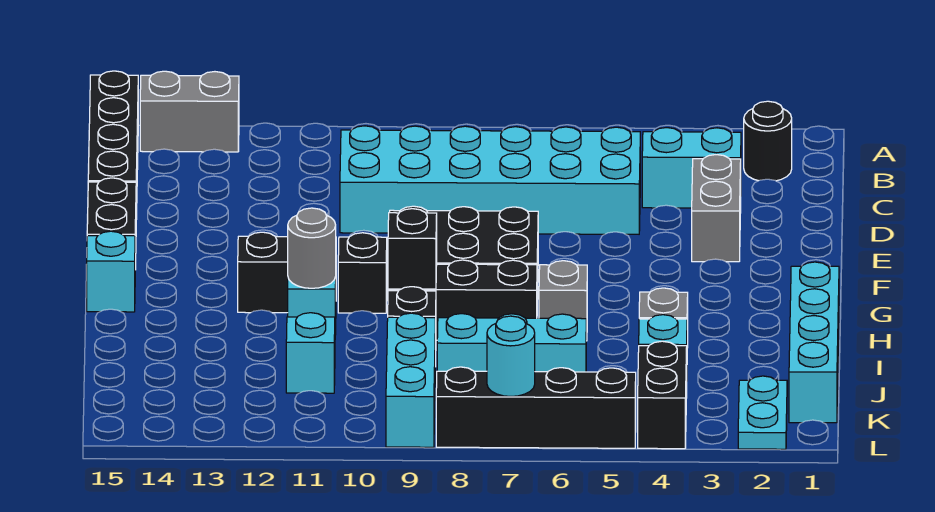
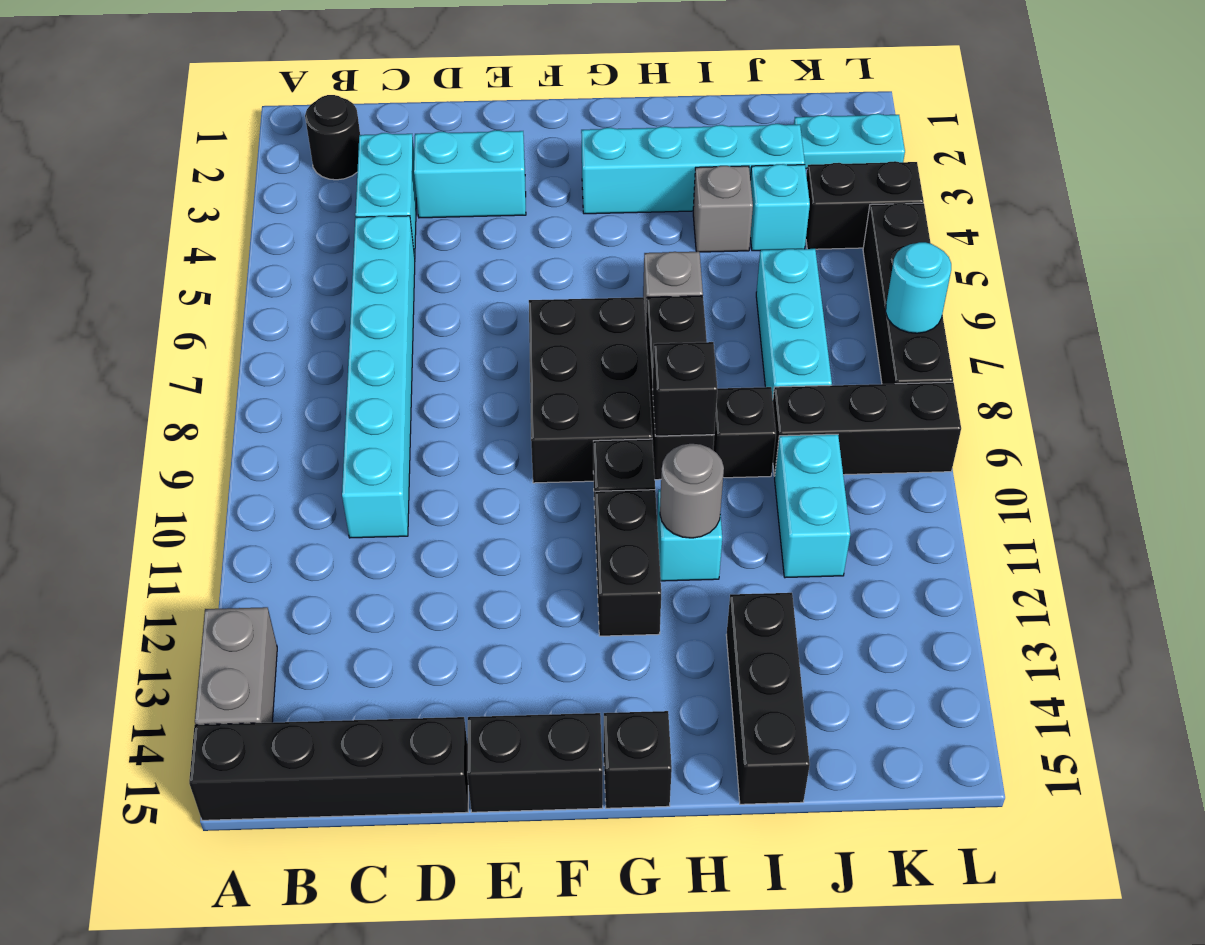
cyan brick C5:D10 level 1 -> cyan brick C5:C10 level 1
grey brick D3:E3 level 1 -> cyan brick D3:E3 level 1
cyan brick G15 level 1 -> black brick G15 level 1
cyan brick H1:K1 level 1 -> cyan brick G3:J3 level 1
none -> black brick I13:I15 level 1
cyan brick J9:L9 level 1 -> black brick J9:L9 level 1
cyan brick J11 level 1 -> cyan brick J10:J11 level 1

